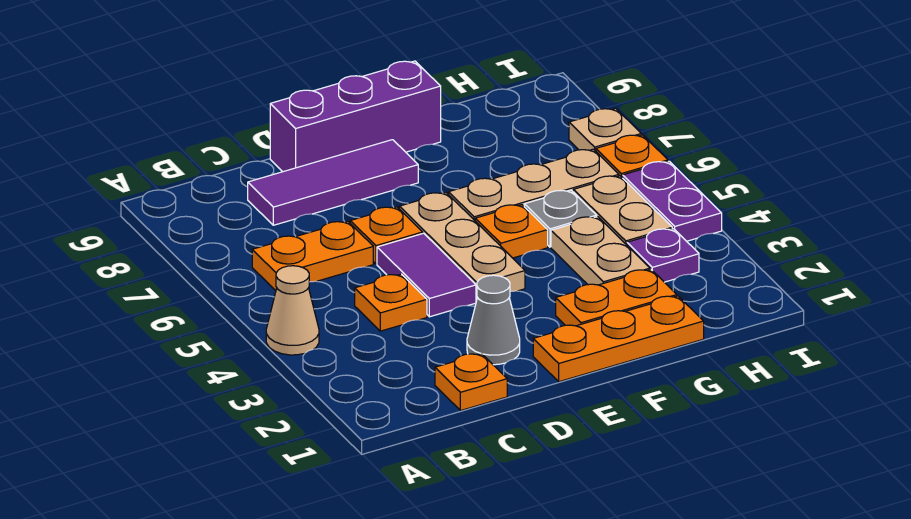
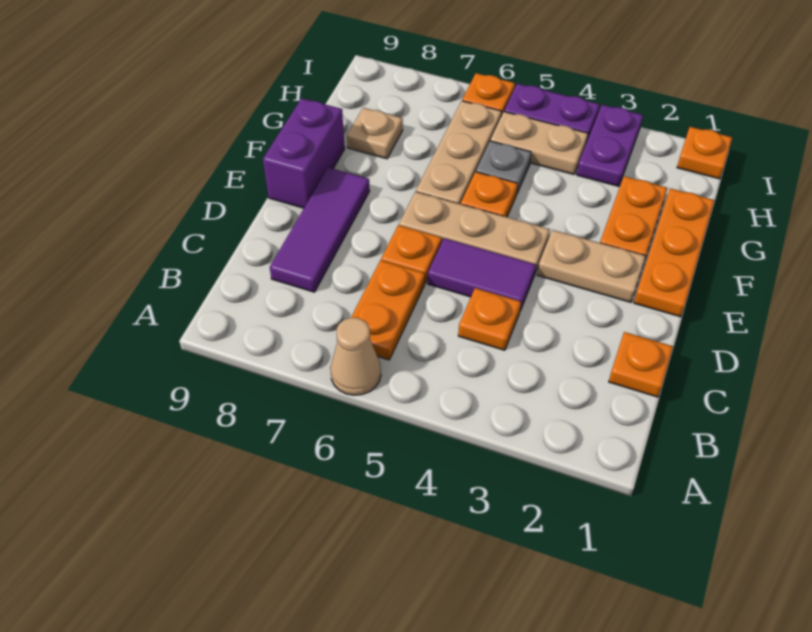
tan cone A4 level 1 -> tan cone A6 level 1
grey cone D2 level 1 -> none
purple brick D9:F9 level 1 -> purple brick E9:F9 level 1
tan plate G3:G4 level 1 -> tan plate E2:E3 level 1
purple plate H3 level 1 -> purple plate H3:I3 level 1
none -> orange plate I1 level 1
tan plate I7 level 1 -> tan plate G8 level 1

